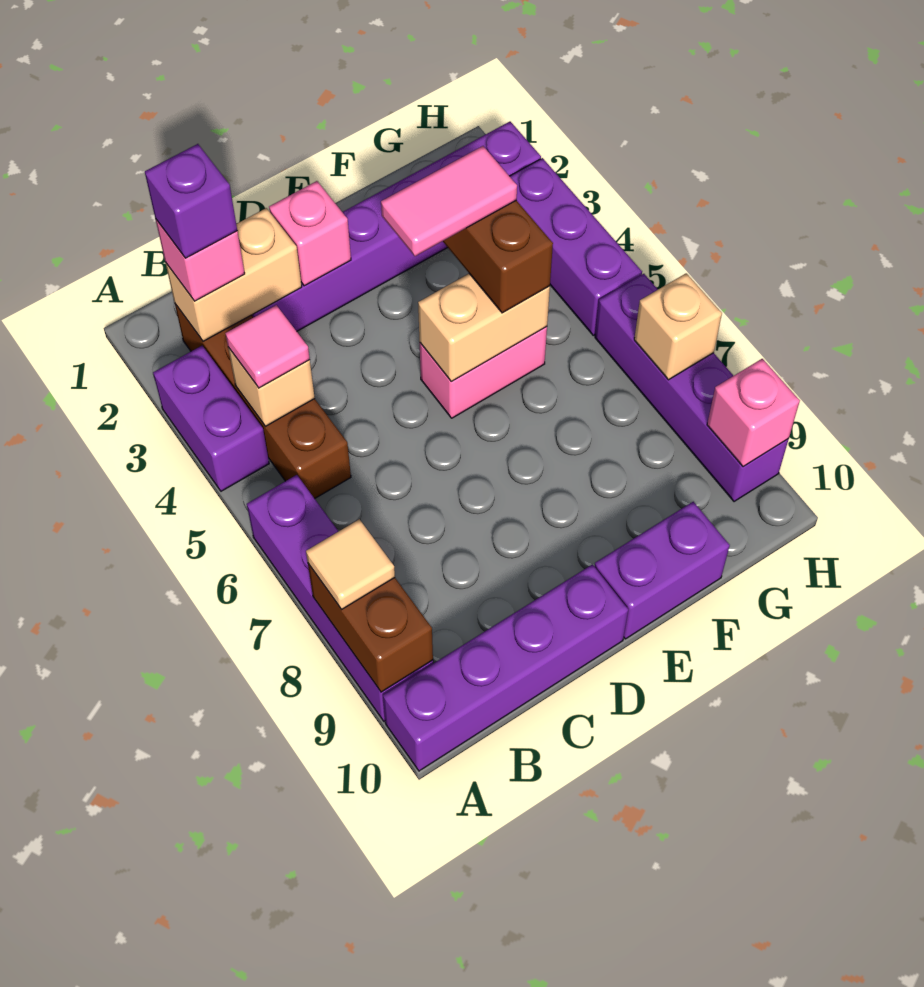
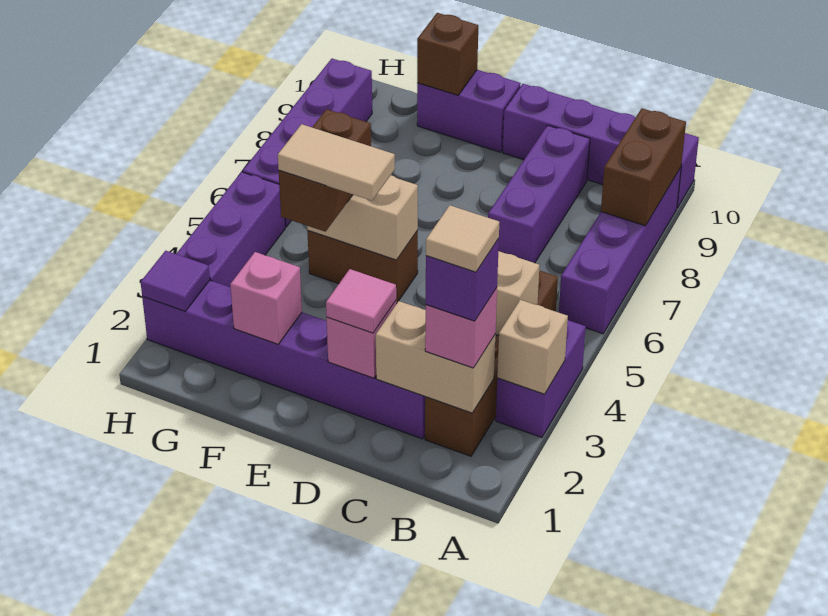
tan tile A8 level 3 -> tan tile B2 level 5
pink tile B4 level 3 -> pink tile D2 level 3
none -> purple brick C7:C9 level 1
pink tile E4:F4 level 4 -> tan tile E4:F4 level 4
pink brick E5:F5 level 1 -> brown brick E5:F5 level 1
none -> brown brick F10 level 2
none -> purple tile H2 level 2
tan brick H7 level 2 -> tan brick A3 level 2
pink brick H9 level 2 -> pink brick F2 level 2

